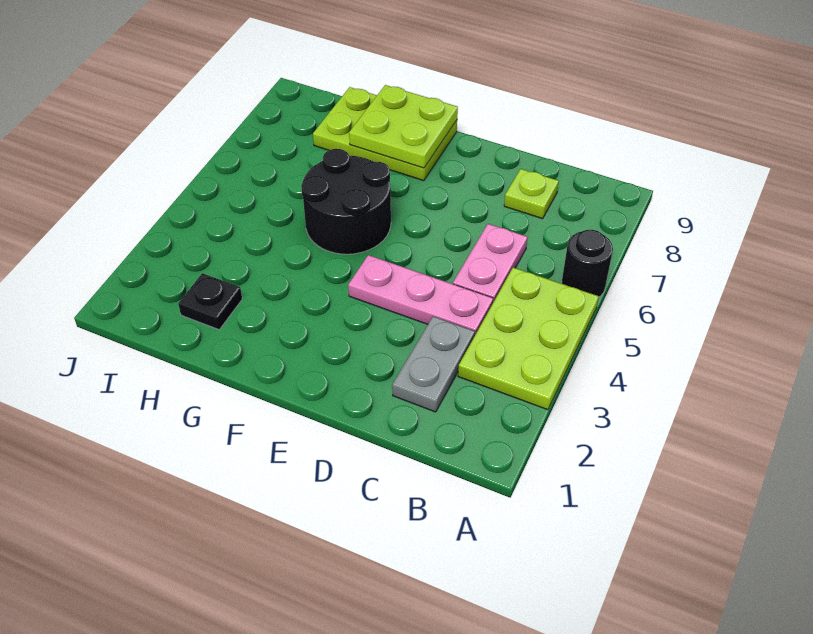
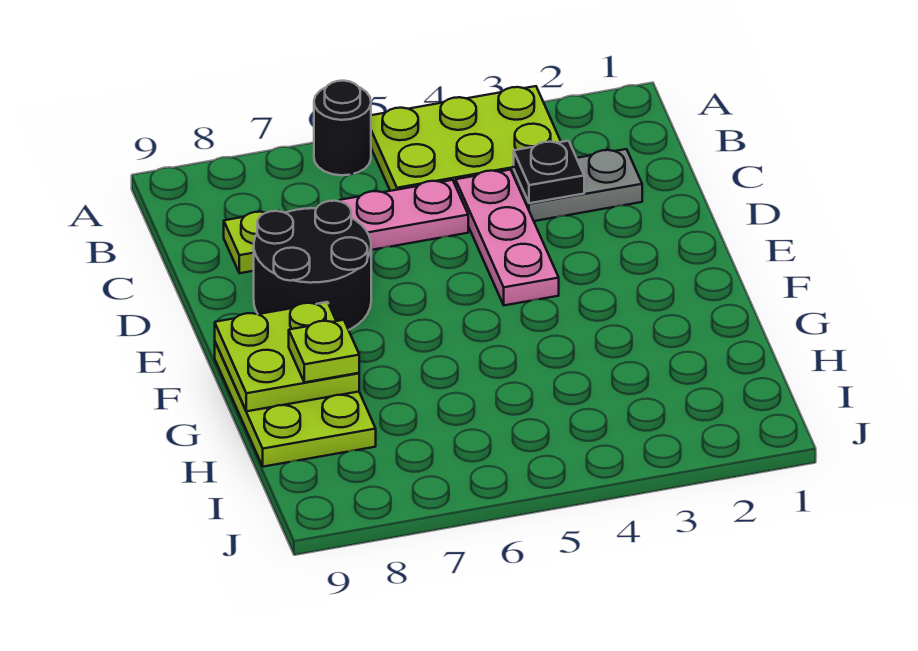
black round brick F5:G6 level 1 -> black round brick D7:E8 level 1
none -> lime plate G8 level 3
black plate H2 level 1 -> black plate C3 level 2

